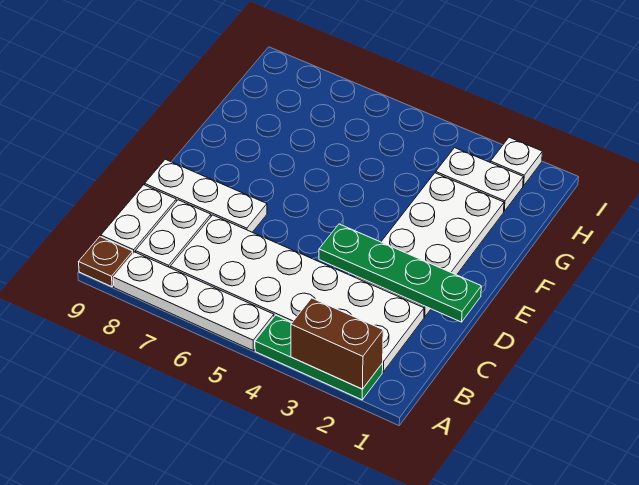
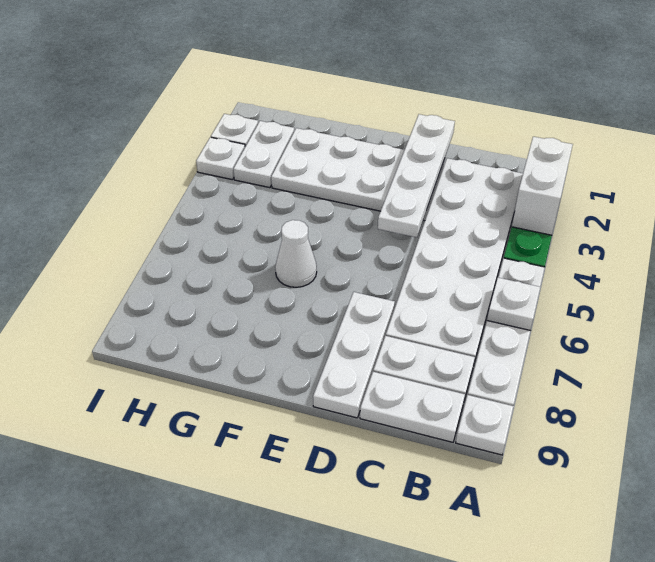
brown brick A2:A3 level 2 -> white brick A2:A3 level 2
none -> white plate A6 level 2
brown plate A9 level 1 -> white plate A9 level 1
green plate D1:D4 level 2 -> white plate D1:D4 level 2
none -> white cone F6 level 1
none -> white plate I3 level 1

